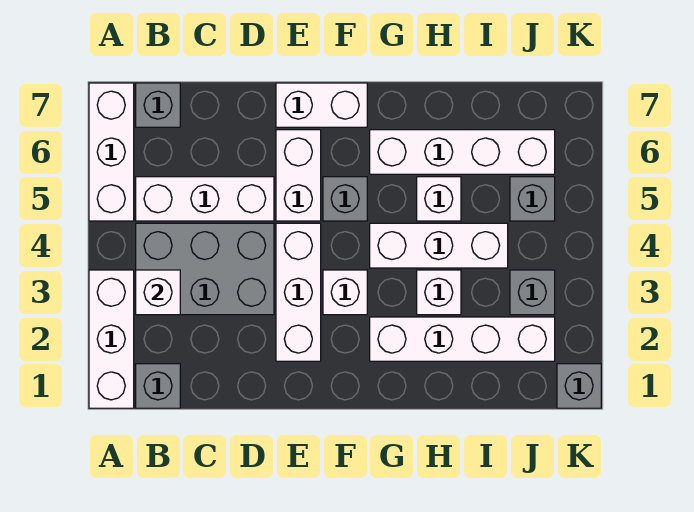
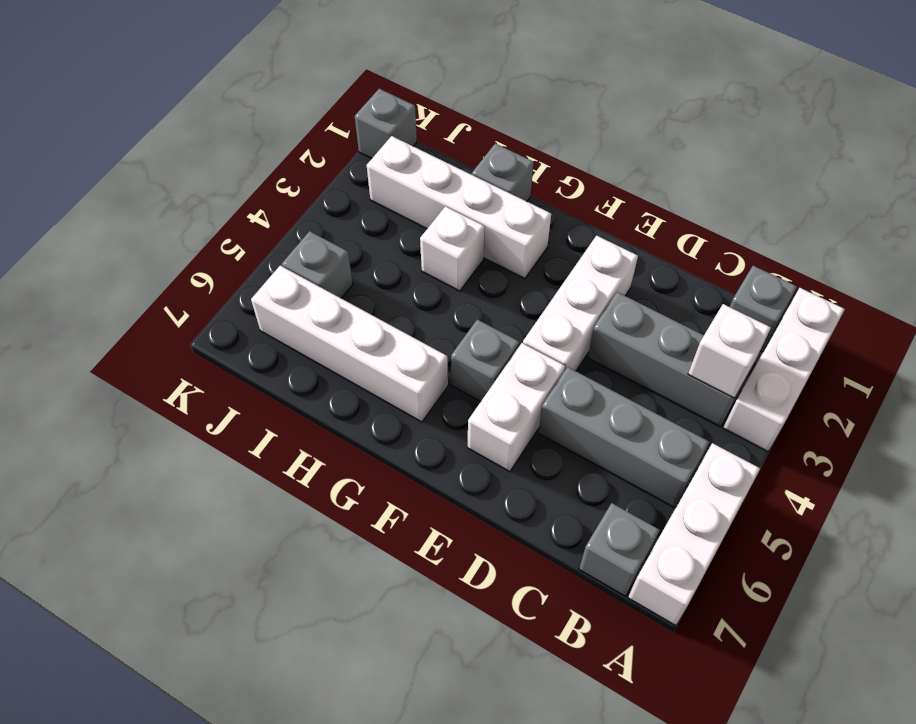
grey brick B3:D4 level 1 -> grey brick B3:D3 level 1
white brick B5:D5 level 1 -> grey brick B5:D5 level 1
white brick E7:F7 level 1 -> none
white brick F3 level 1 -> none
white brick G4:I4 level 1 -> none
white brick H5 level 1 -> none
grey brick J3 level 1 -> grey brick H1 level 1

